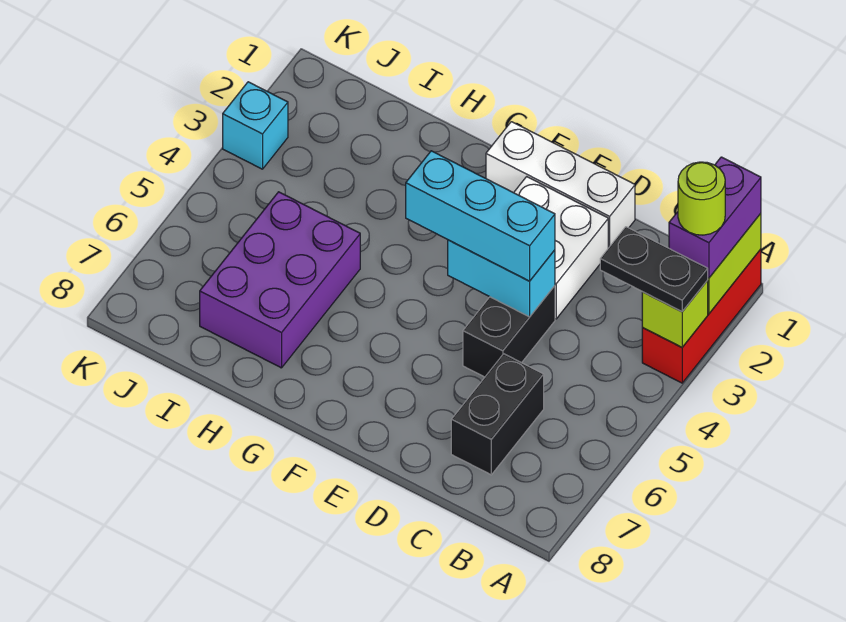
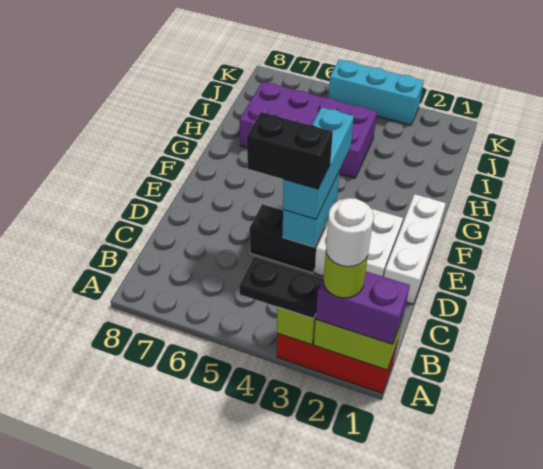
none -> white round brick A2 level 5
black plate A3:B3 level 3 -> black plate A3:A4 level 3
black brick C6:C7 level 1 -> black brick D4:D5 level 4
purple brick H5:I7 level 1 -> purple brick H4:I7 level 1
cyan brick K3 level 1 -> cyan brick K3:K5 level 1

